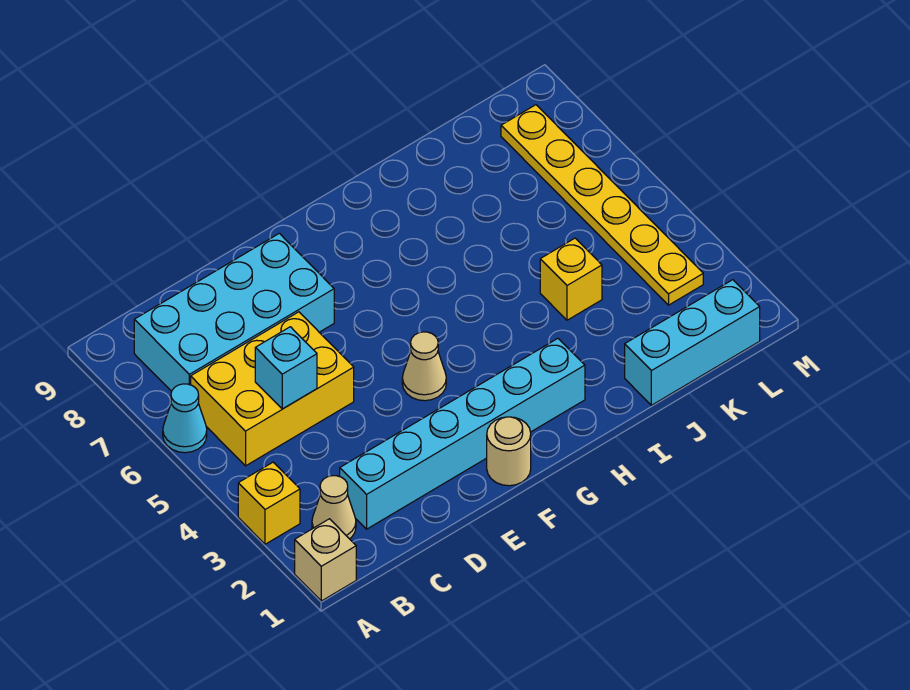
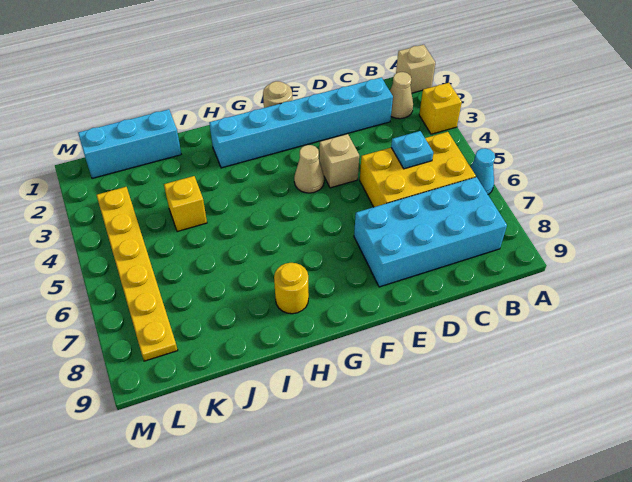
cyan brick C5 level 2 -> cyan plate C5 level 2
none -> tan brick E4 level 1
none -> yellow round brick H8 level 1

